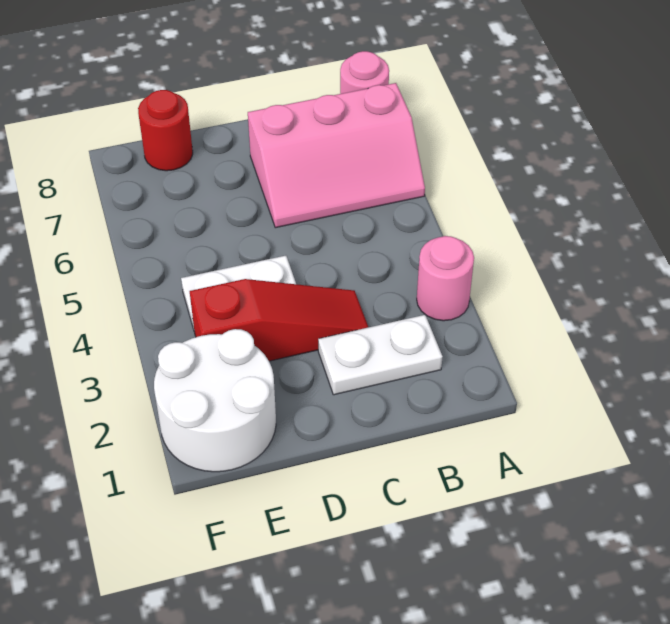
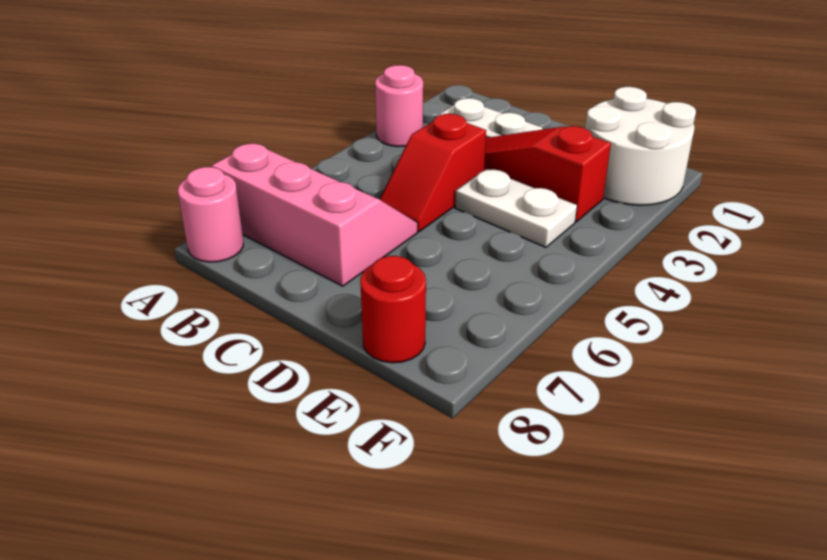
none -> red slope C4:C5 level 1 top 4

